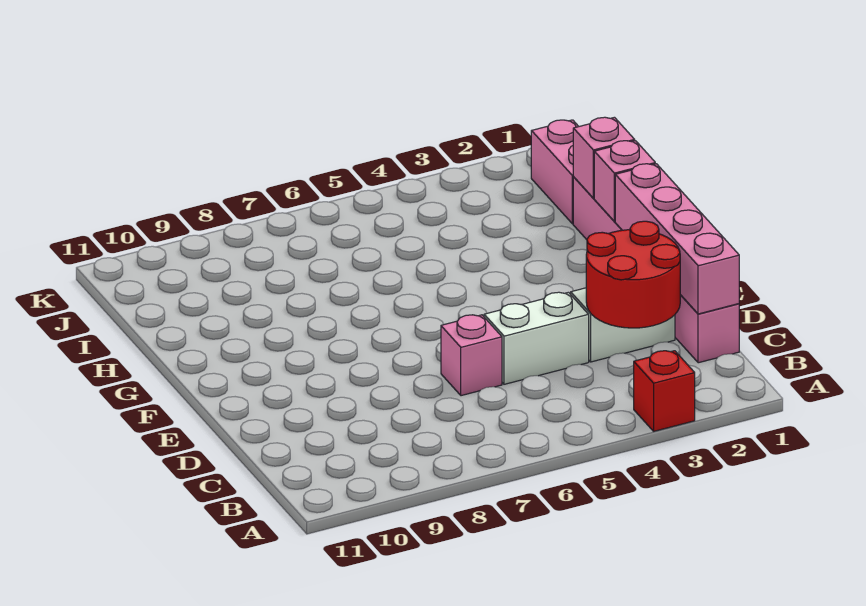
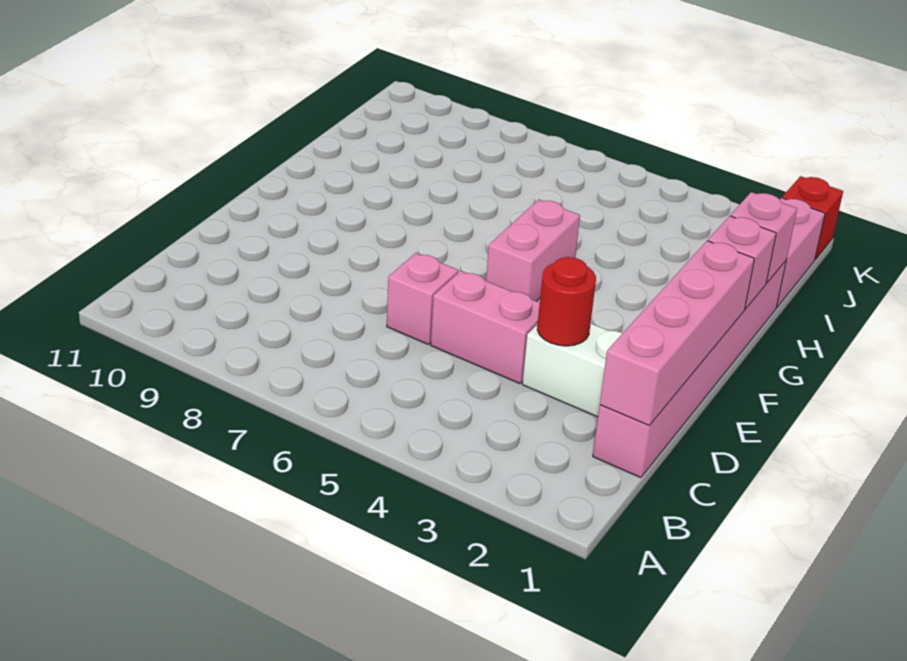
red brick A3 level 1 -> red brick K1 level 1
red round brick C2:D3 level 2 -> red round brick D3 level 2
white brick D4:D5 level 1 -> pink brick D4:D5 level 1
none -> pink brick F5:G5 level 1

